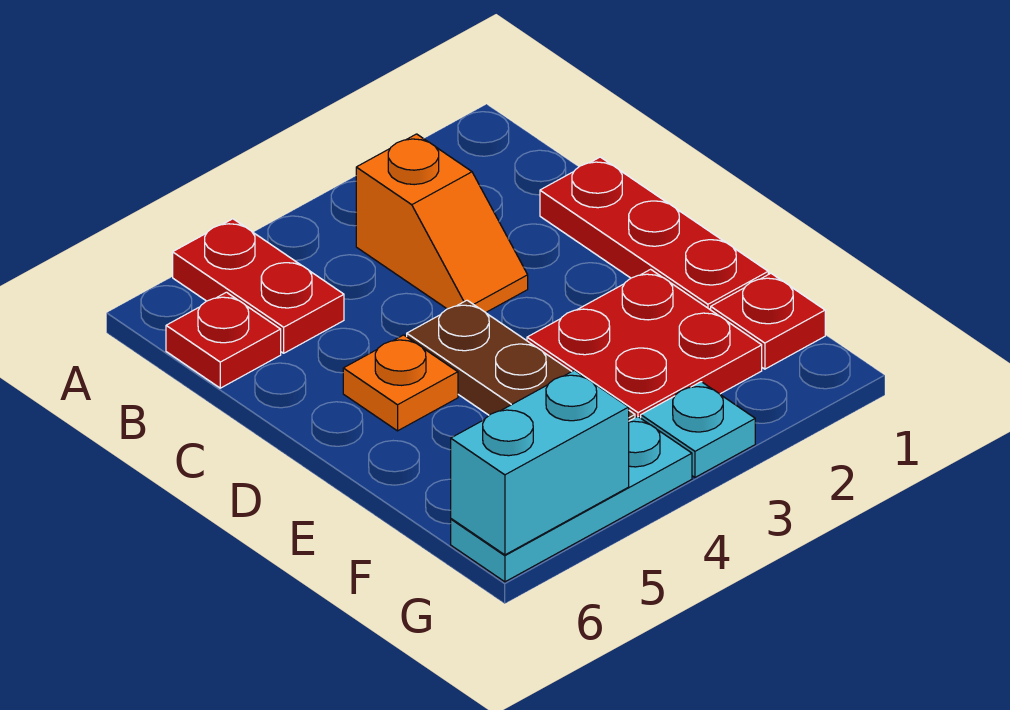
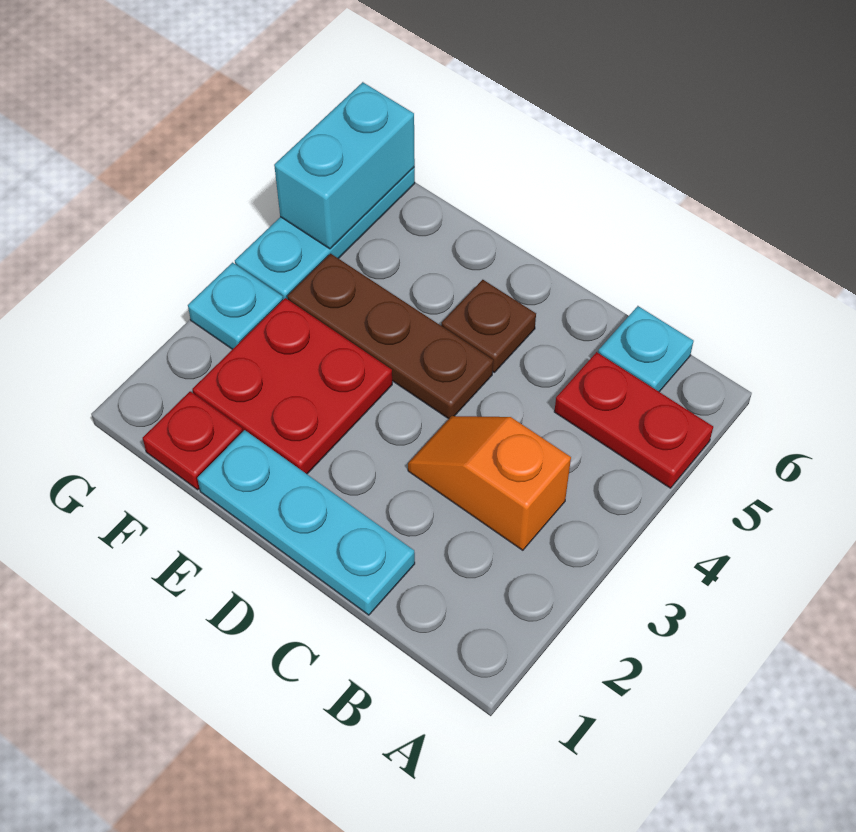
red plate B6 level 1 -> cyan plate B6 level 1
red plate C1:E1 level 1 -> cyan plate C1:E1 level 1
orange plate D5 level 1 -> brown plate D5 level 1

